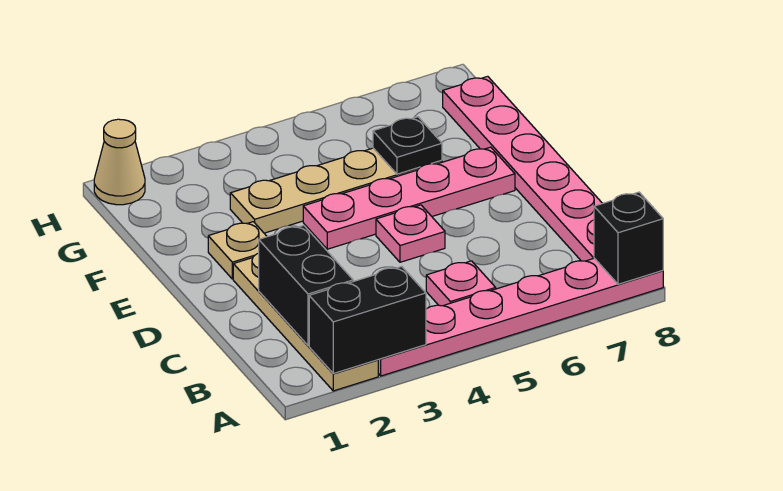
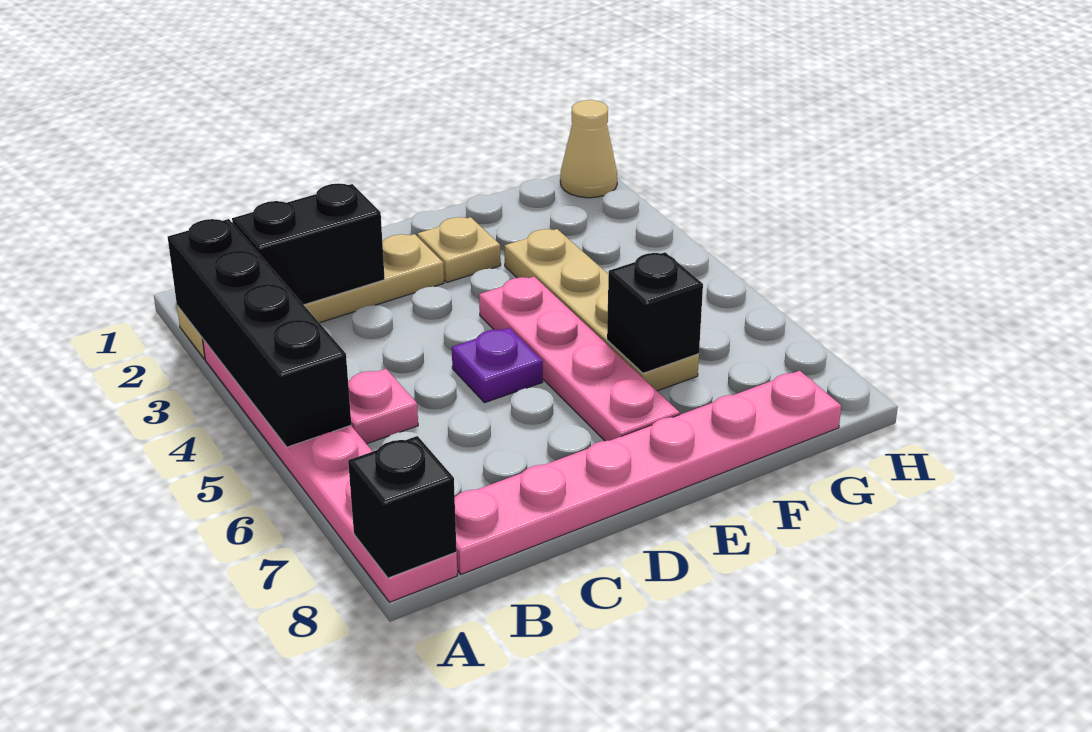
black brick A2:A3 level 2 -> black brick A2:A5 level 2
pink plate D5 level 1 -> purple plate D5 level 1
black plate F6 level 2 -> black brick F6 level 2

